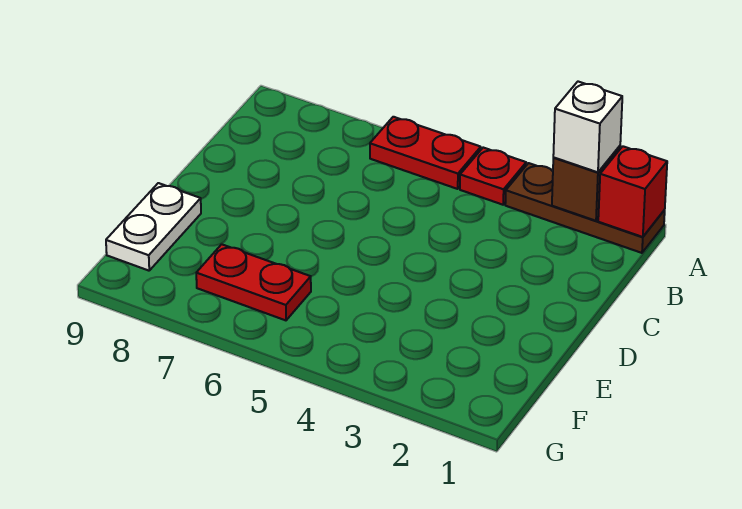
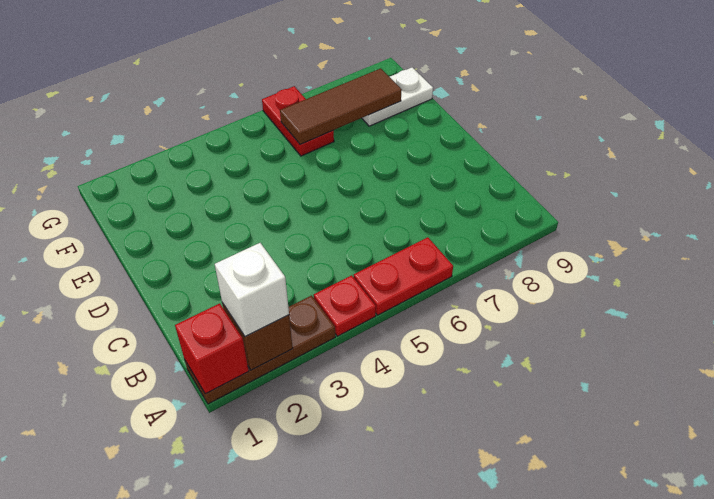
white plate E9:F9 level 1 -> white plate F8:F9 level 1
red plate F6:F7 level 1 -> red plate F6:G6 level 1
none -> brown tile F6:F8 level 2

